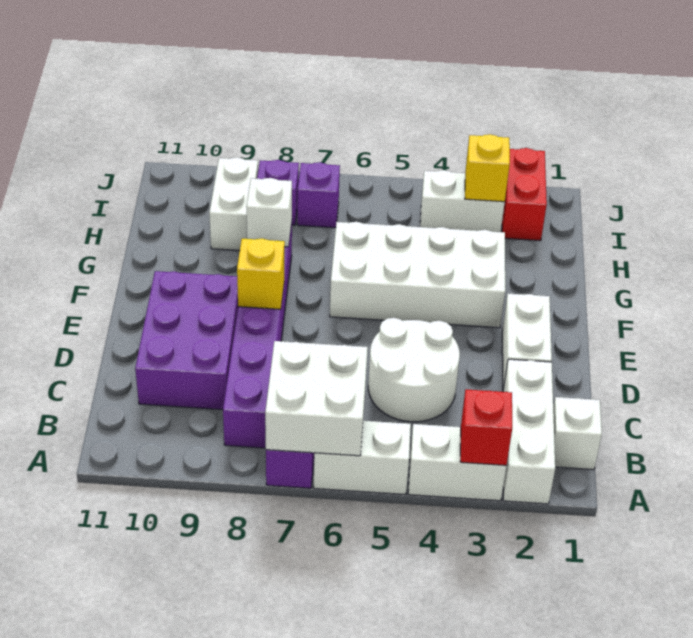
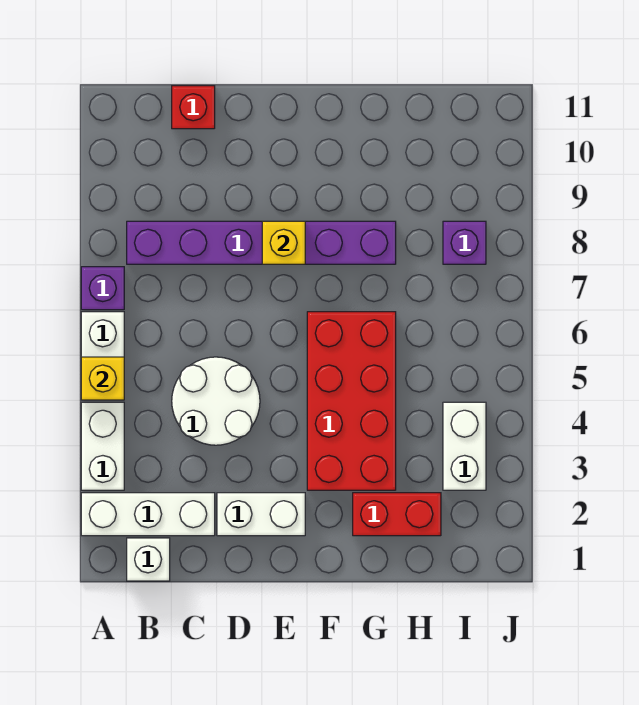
red brick A3 level 2 -> red brick C11 level 1
white brick A6:B7 level 2 -> none
purple brick C9:E10 level 1 -> none
white brick F3:G6 level 1 -> red brick F3:G6 level 1
white brick G8 level 2 -> none
white brick H9:I9 level 1 -> none
red brick I2:J2 level 1 -> red brick G2:H2 level 1
yellow brick I3 level 2 -> yellow brick A5 level 2
purple brick I7 level 1 -> none

